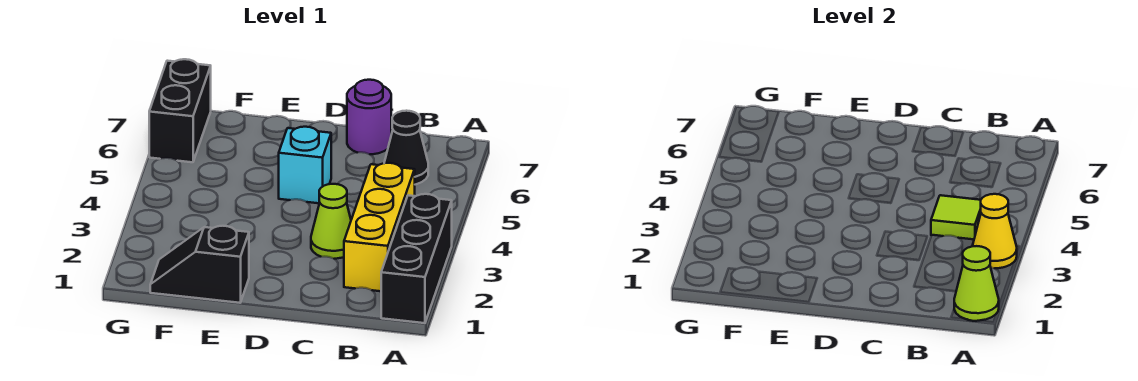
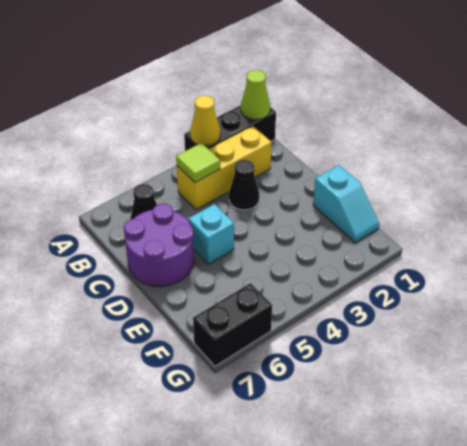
lime cone C3 level 1 -> black cone C3 level 1
purple round brick C7 level 1 -> purple round brick C6:D7 level 1
black slope E1:F1 level 1 top E -> cyan slope E1:F1 level 1 top E

